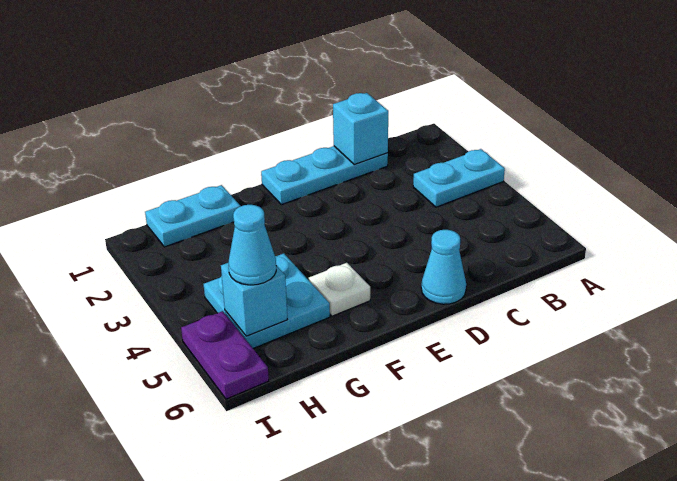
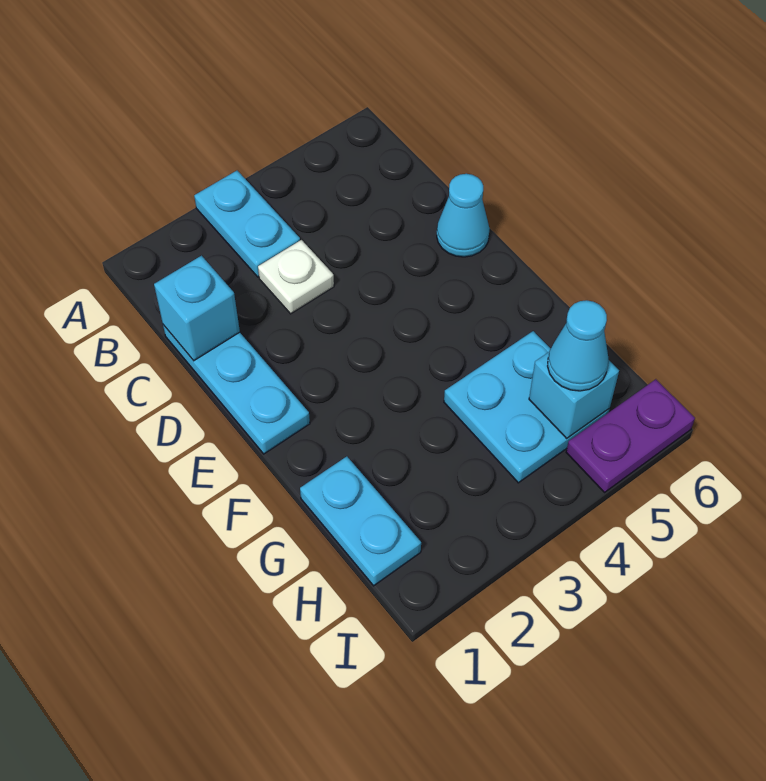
white plate F5 level 1 -> white plate C3 level 1

